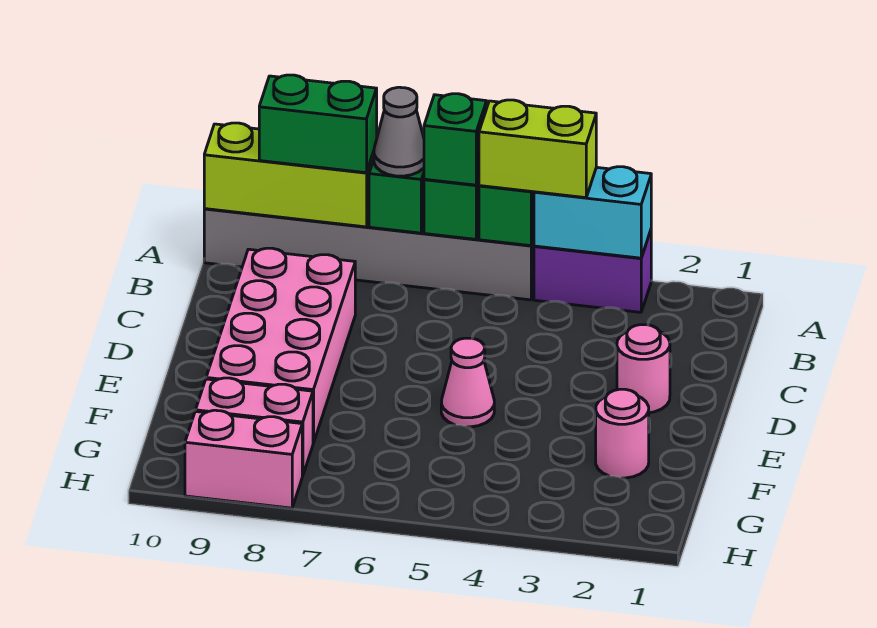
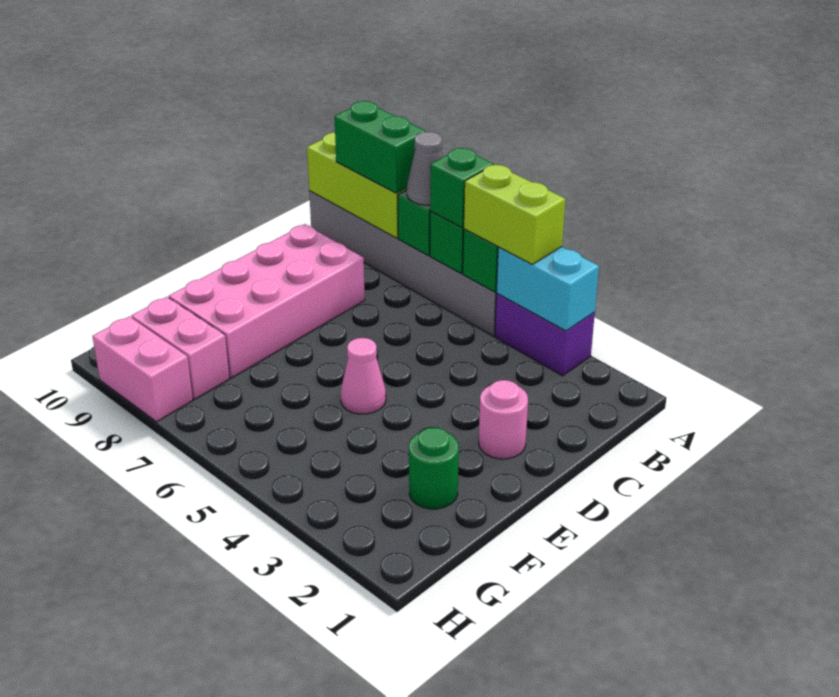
pink round brick F2 level 1 -> green round brick F2 level 1

